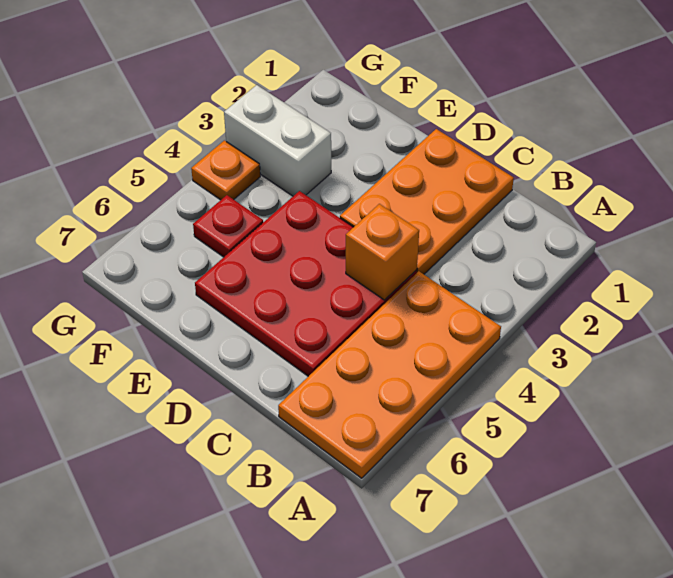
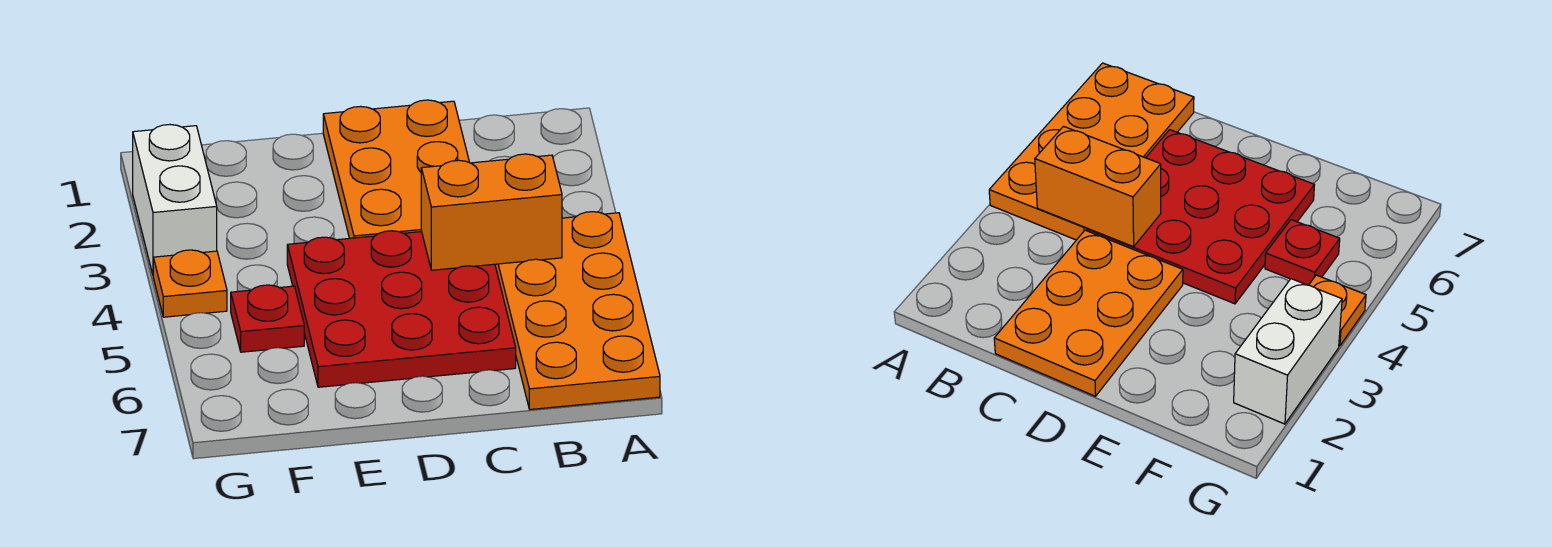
orange brick C4 level 2 -> orange brick B4:C4 level 2
white brick F3:G3 level 1 -> white brick G2:G3 level 1

